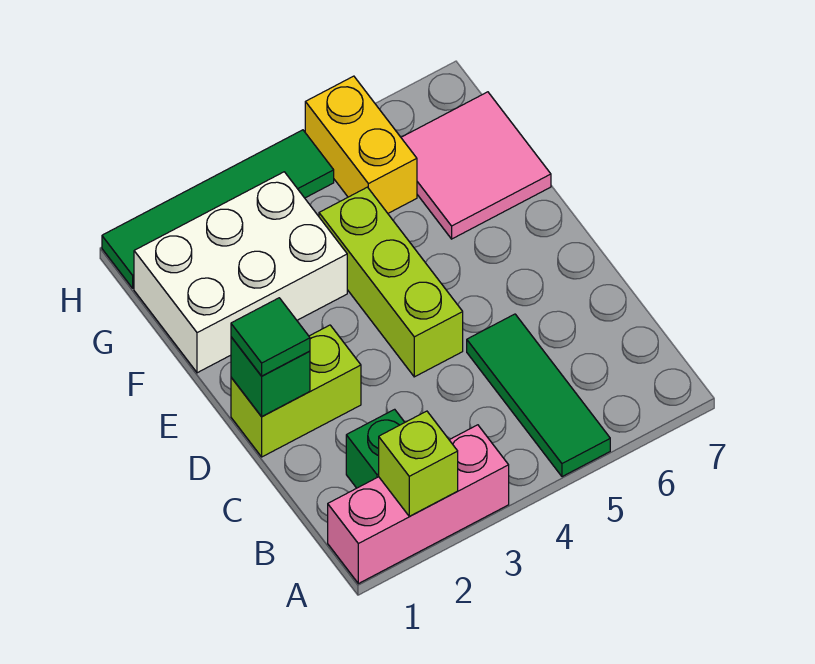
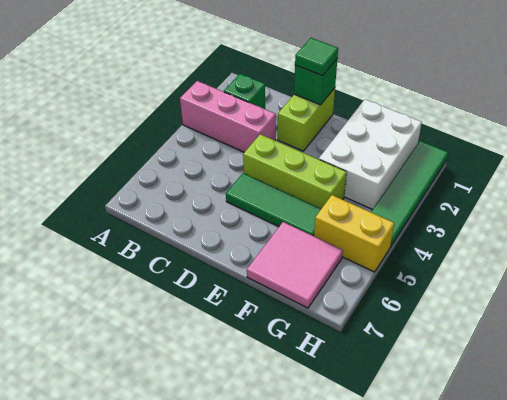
pink brick A1:A3 level 1 -> pink brick A3:C3 level 1
lime brick A2 level 2 -> none
green tile A5:C5 level 1 -> green tile D5:F5 level 1

